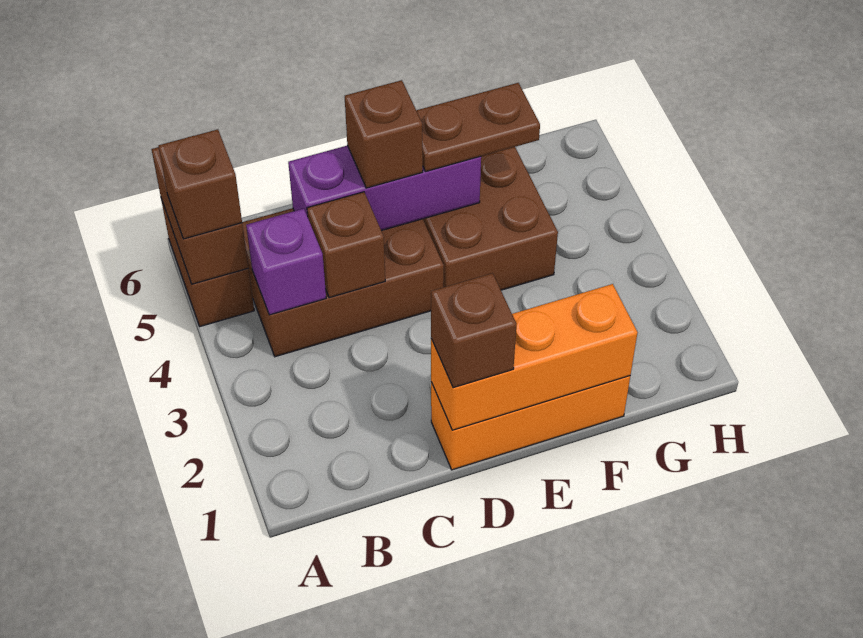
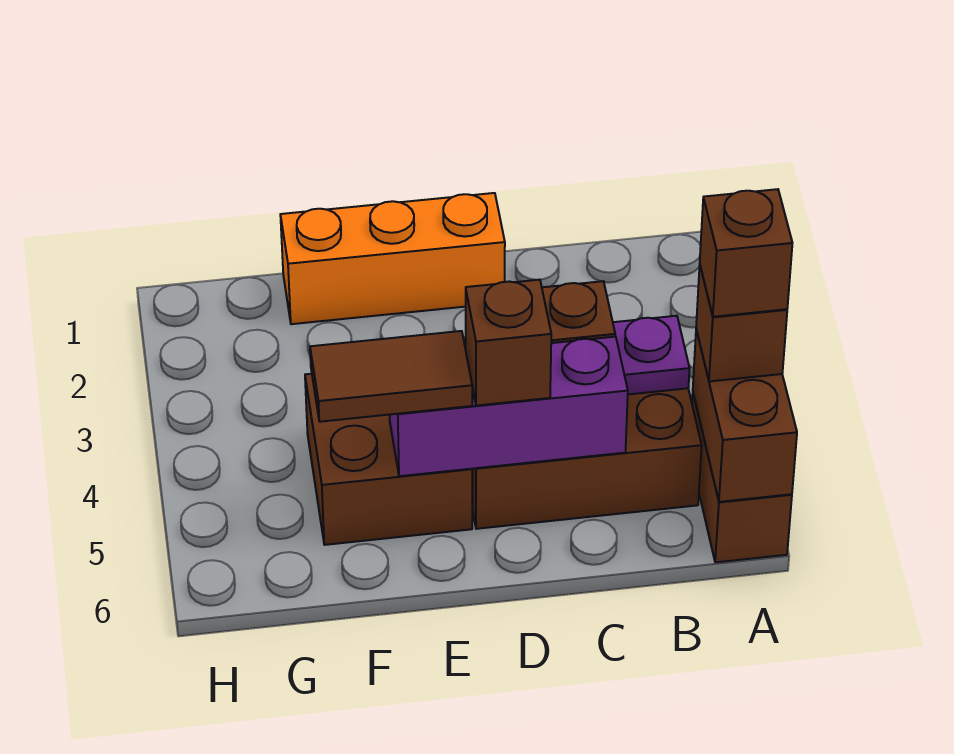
purple brick B4 level 2 -> purple plate B4 level 2
orange brick D1:F1 level 2 -> none
brown brick D1 level 3 -> brown brick A5 level 4
brown plate E5:F5 level 3 -> brown tile E5:F5 level 3

